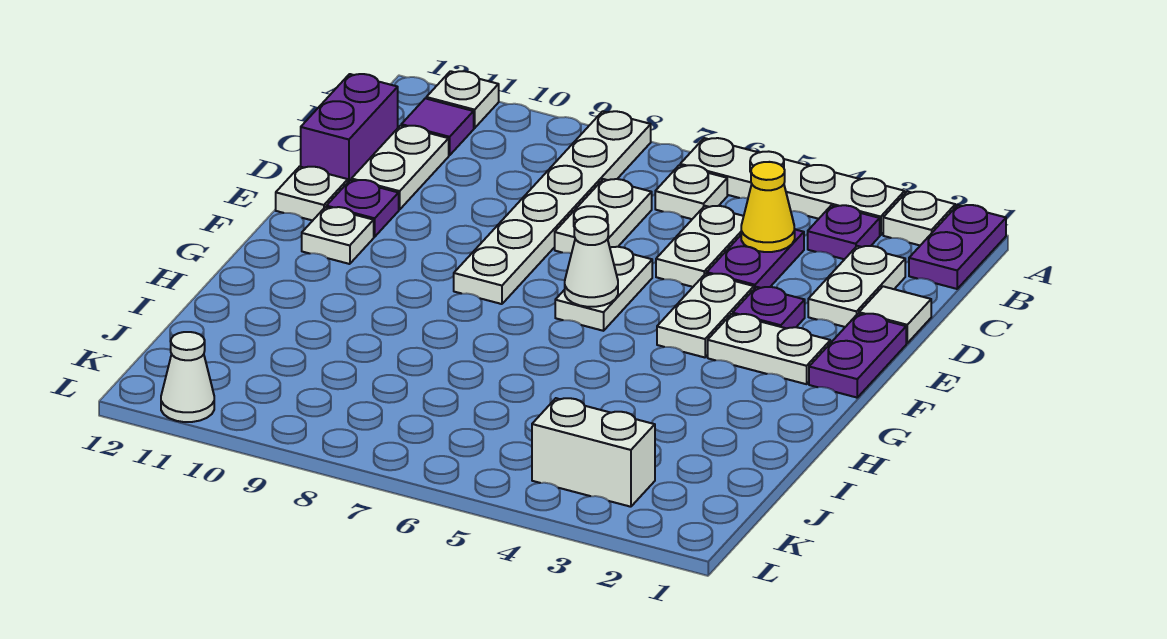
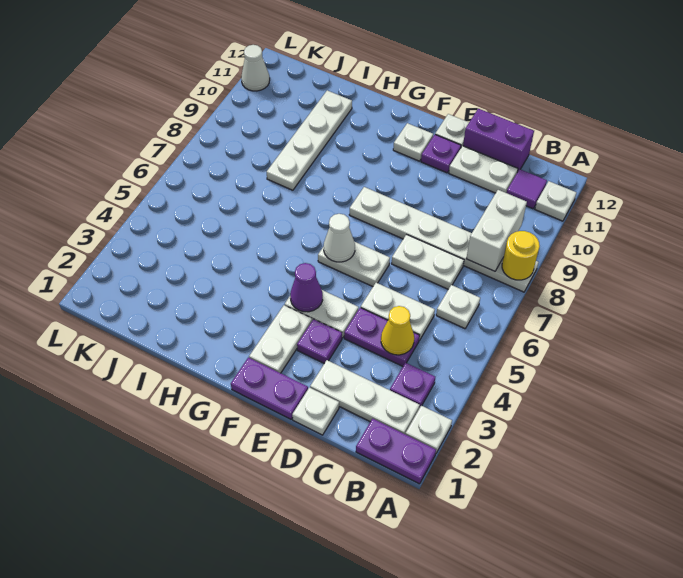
white plate A3:A6 level 1 -> white plate I8:I11 level 1
none -> yellow round brick A8 level 2
white plate C2:D2 level 1 -> white plate B2:D2 level 1
white tile D1 level 1 -> white plate D1 level 1
none -> purple cone F4 level 2
white brick K3:K4 level 1 -> white brick B8:B9 level 2

